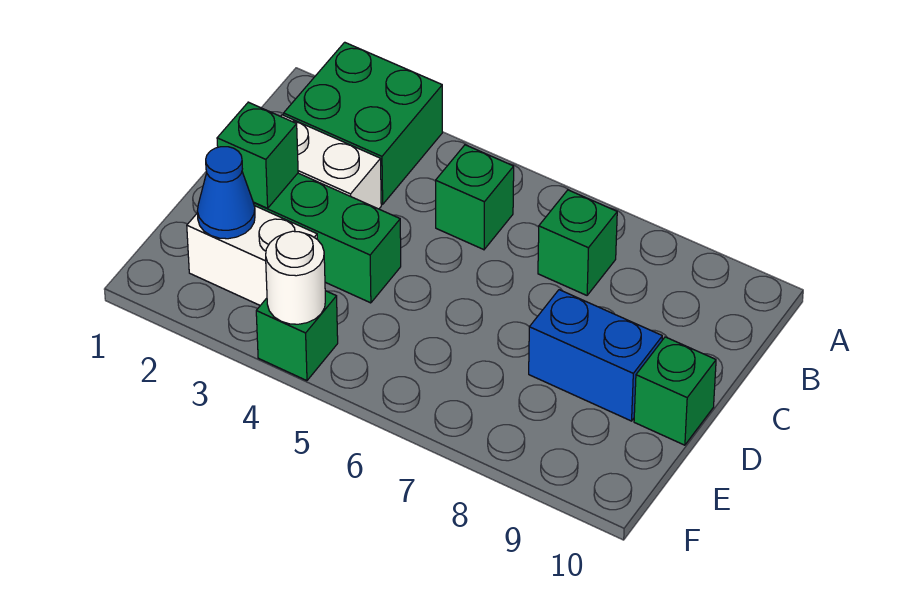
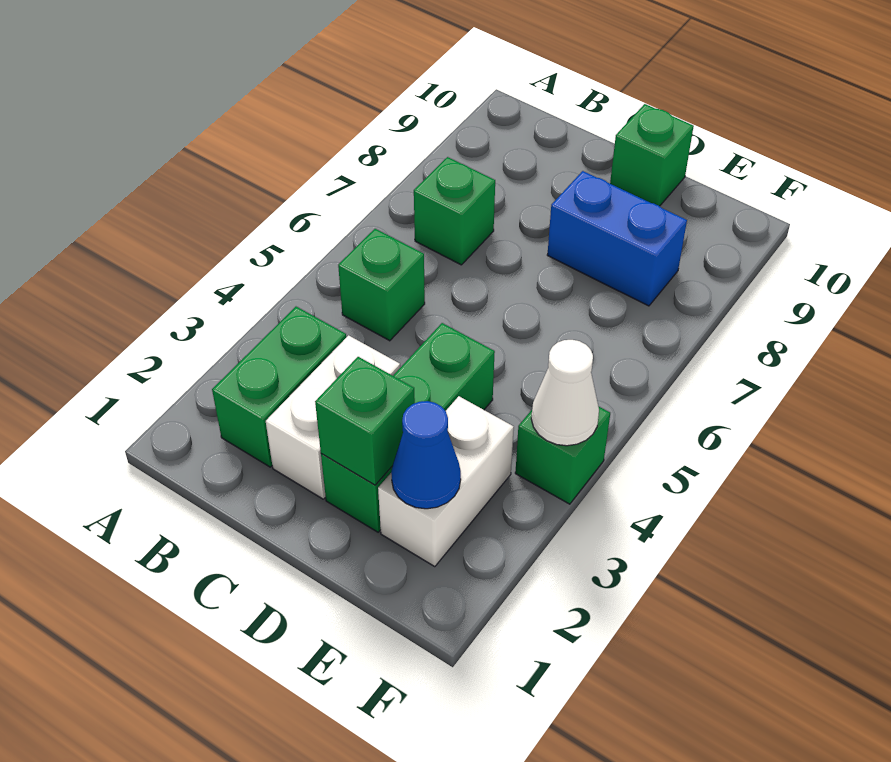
green brick A2:B3 level 1 -> green brick B2:B3 level 1
blue brick D8:D9 level 1 -> blue brick D8:E8 level 1
white round brick F4 level 2 -> white cone F4 level 2

